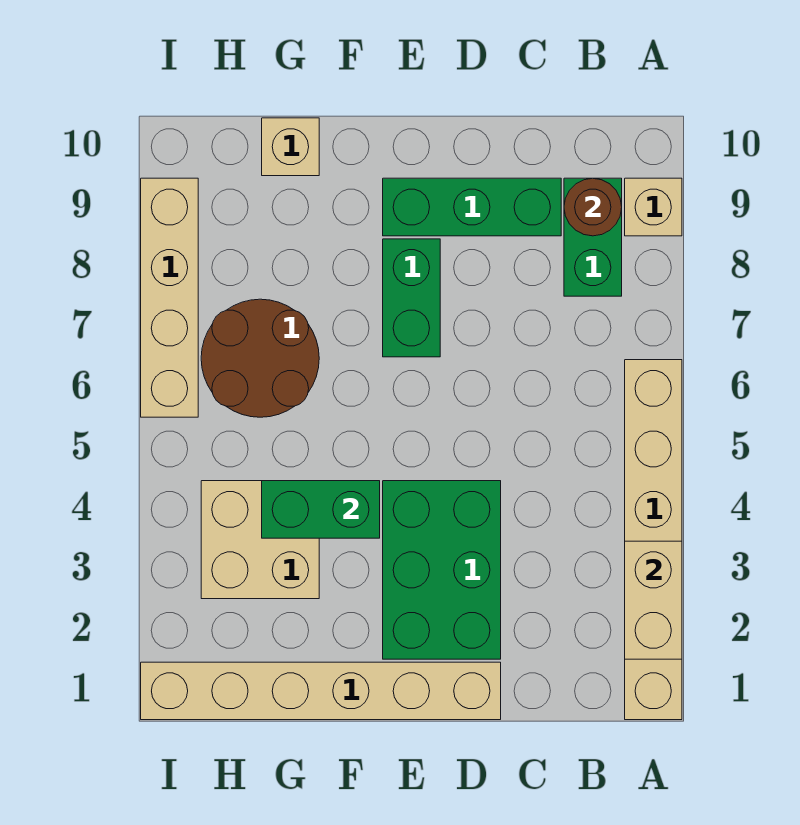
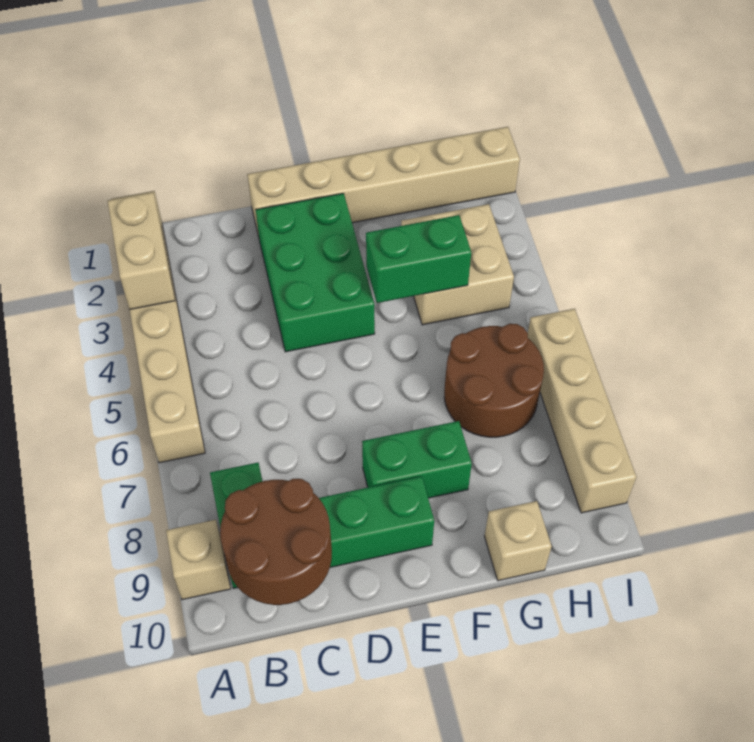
brown round brick B9 level 2 -> brown round brick B9:C10 level 2
green brick E7:E8 level 1 -> green brick E8:F8 level 1

